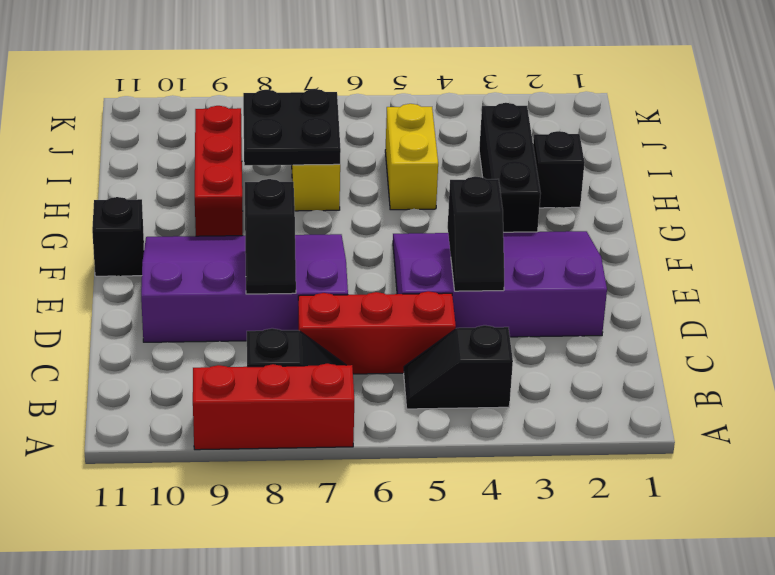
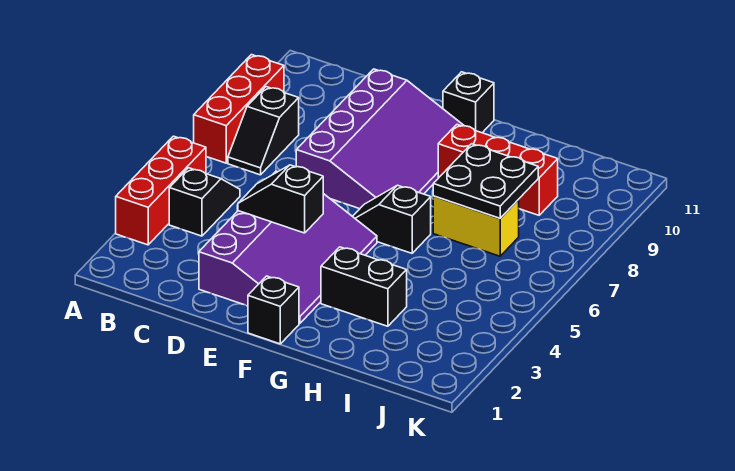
red brick C5:C7 level 1 -> red brick A3:A5 level 1
black slope D8:E8 level 2 top E -> black slope F6:G6 level 1 top G
black brick G3:I3 level 1 -> black brick G3:H3 level 1
black brick H2 level 1 -> black brick F1 level 1
yellow brick H5:I5 level 1 -> none

